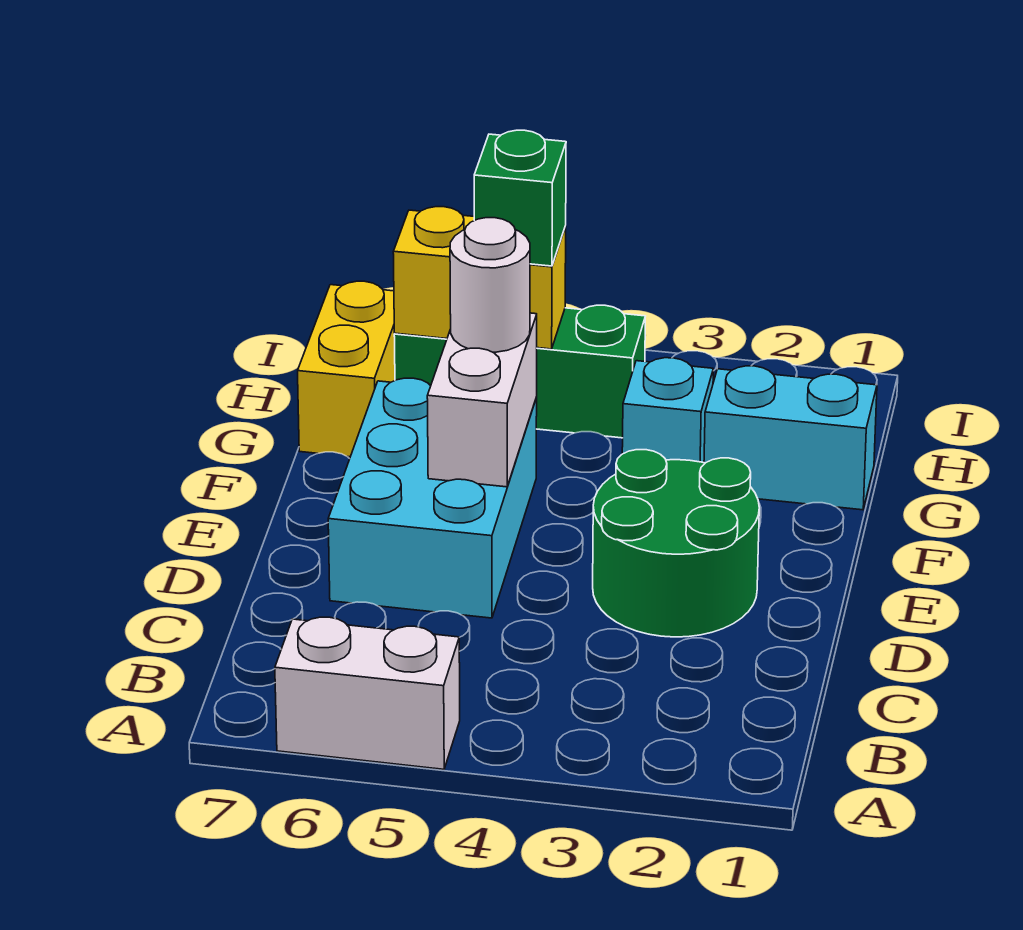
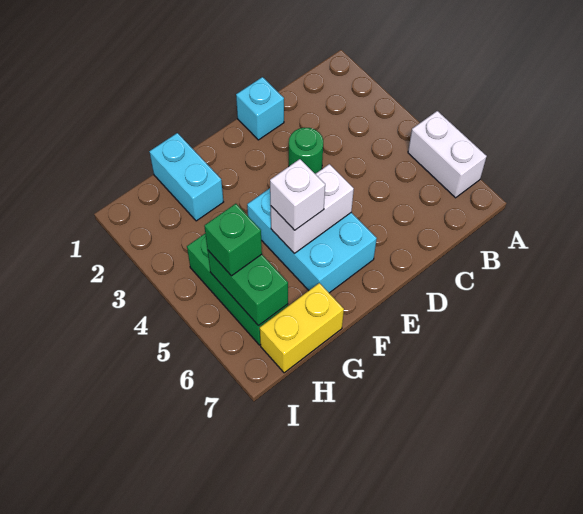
green round brick D2:E3 level 1 -> green round brick D3 level 1
cyan brick D5:F6 level 1 -> cyan brick E4:F6 level 1
white round brick F5 level 3 -> white brick F5 level 3
cyan brick G3 level 1 -> cyan brick D1 level 1
yellow brick H5:H6 level 2 -> green brick H5:H6 level 2

